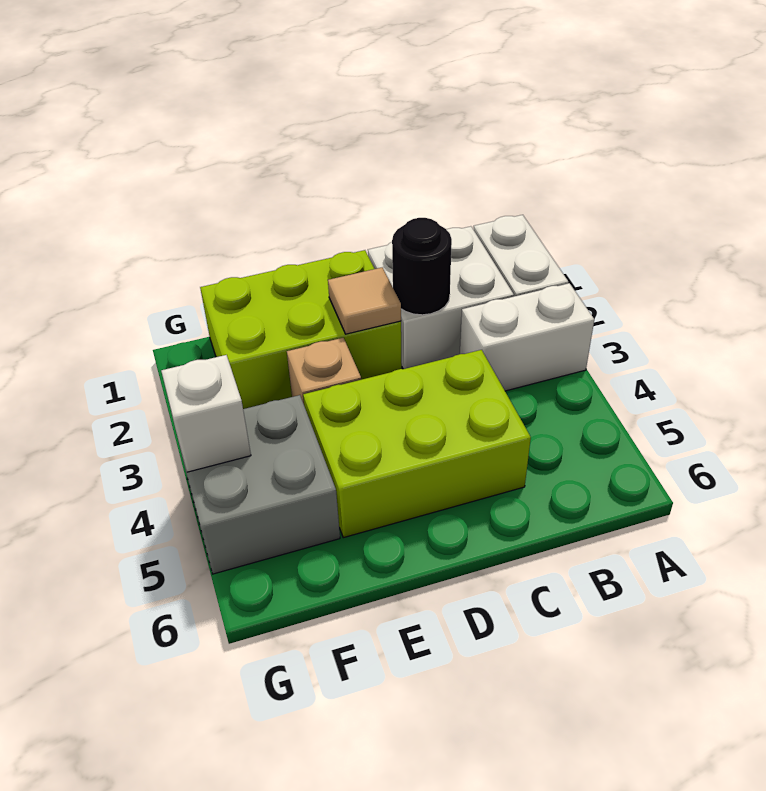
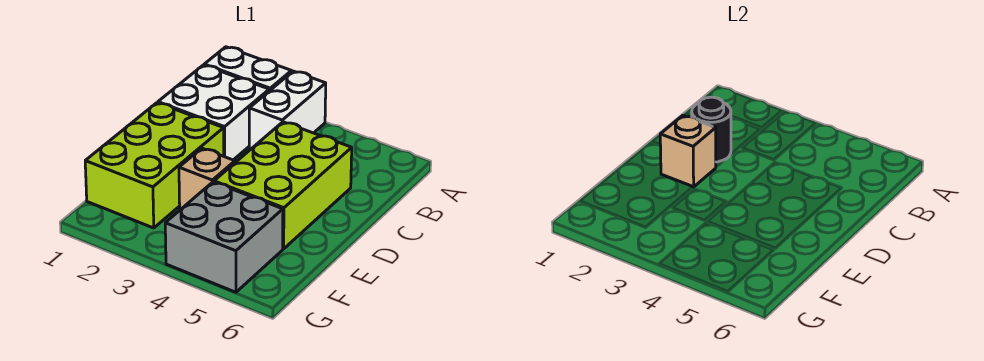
tan tile D2 level 2 -> tan brick D2 level 2
white brick G4 level 2 -> none

